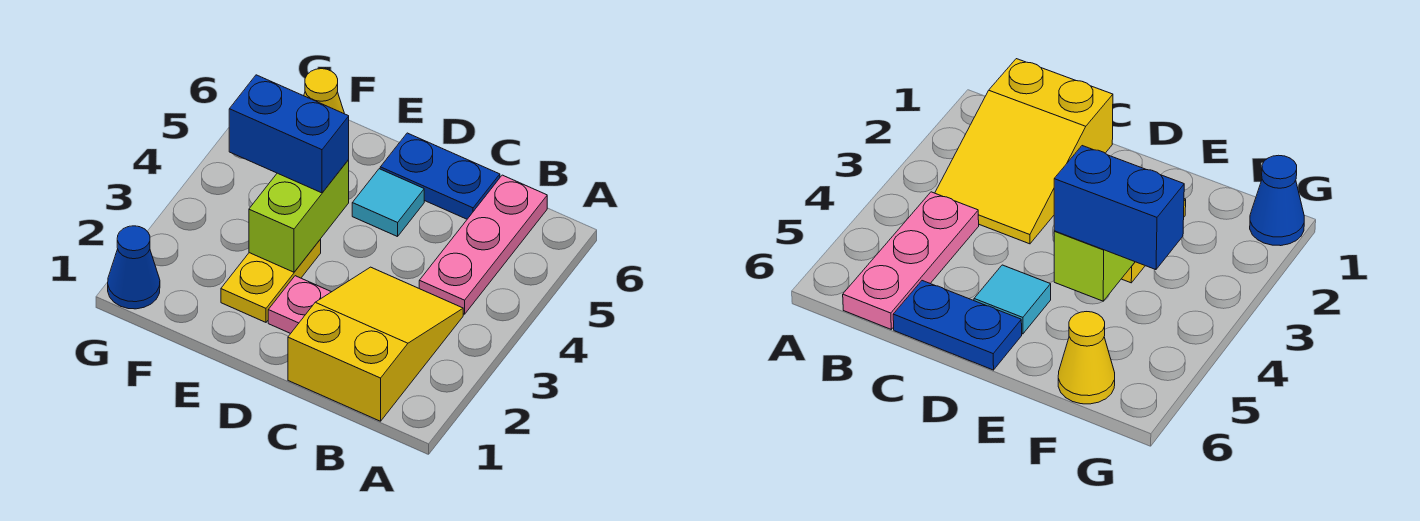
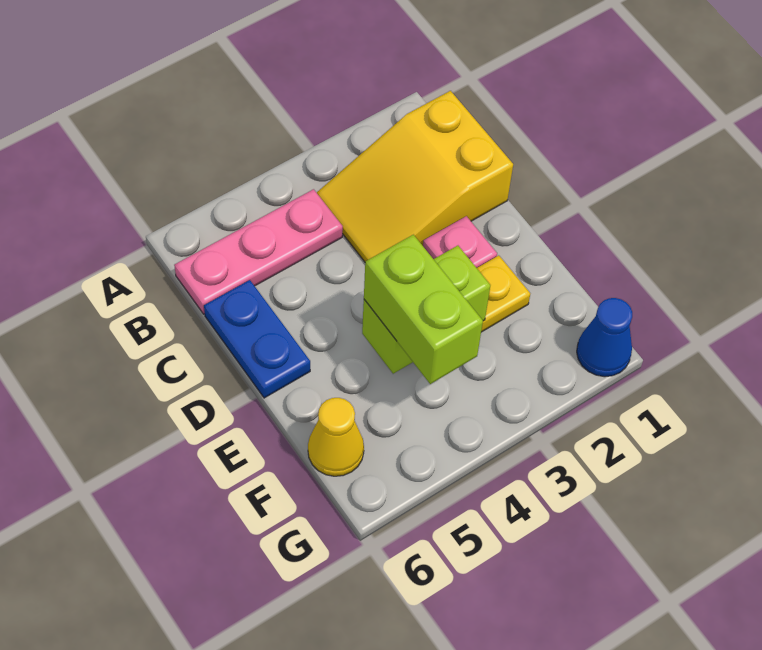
cyan tile D5 level 1 -> none
blue brick E4:F4 level 3 -> lime brick E4:F4 level 3

